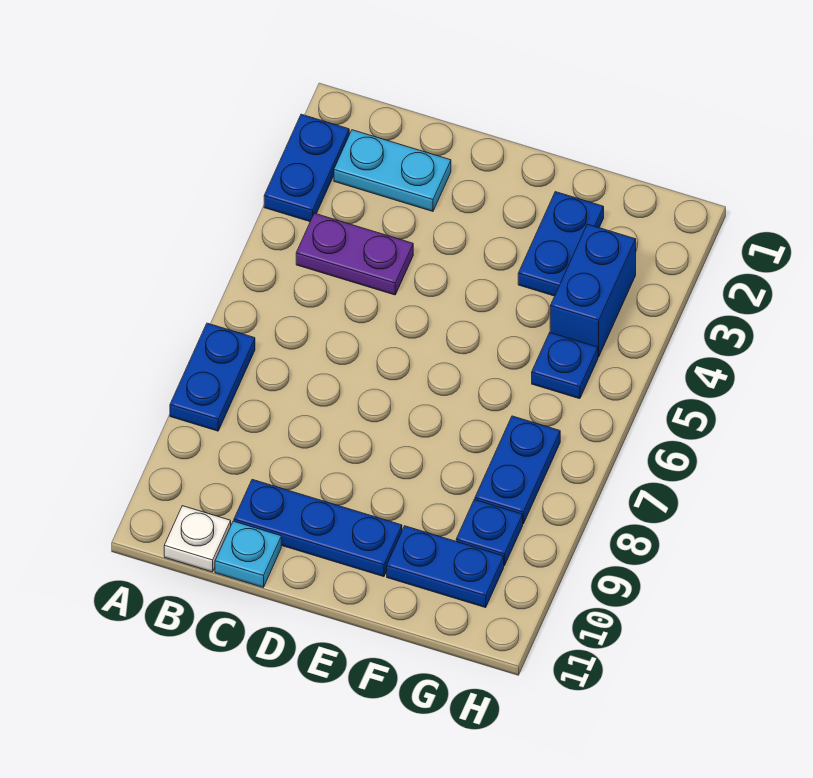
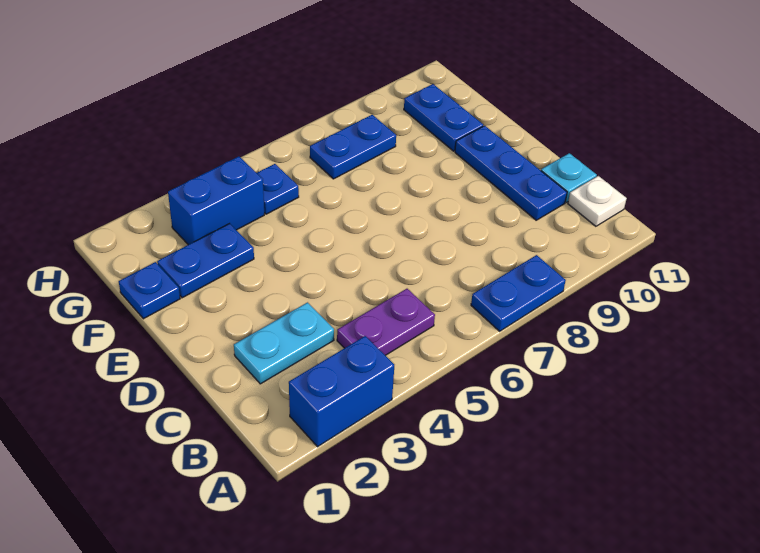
blue plate A2:A3 level 1 -> blue brick A2:A3 level 1
cyan plate B2:C2 level 1 -> cyan plate C2:C3 level 1
purple plate B4:C4 level 1 -> purple plate B4:B5 level 1
blue plate G9 level 1 -> blue plate F1 level 1

